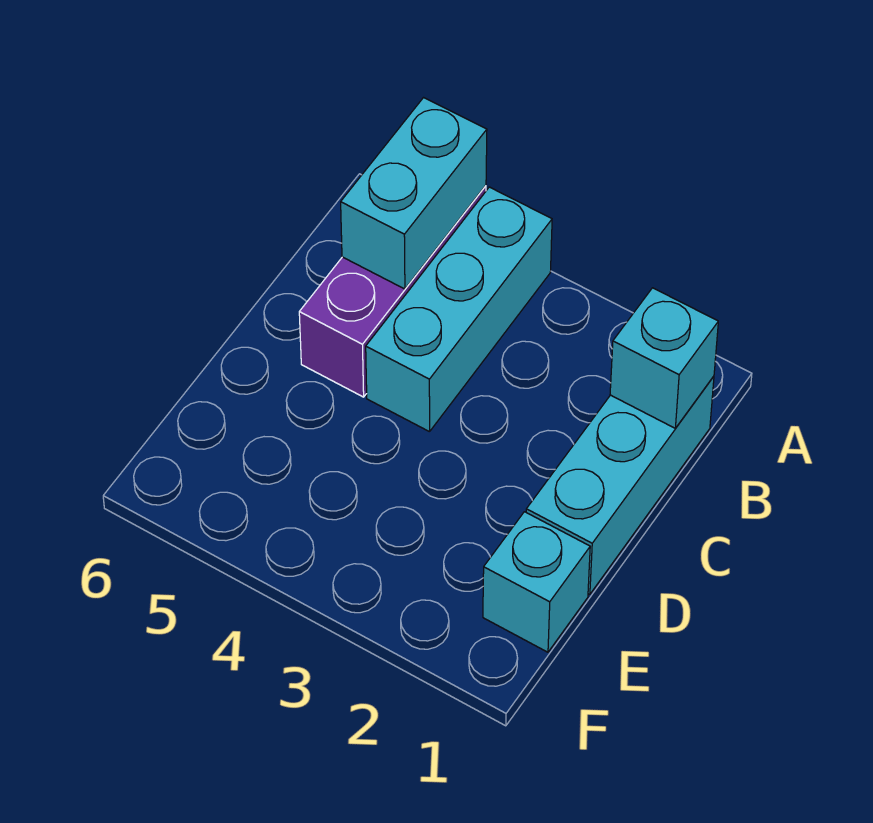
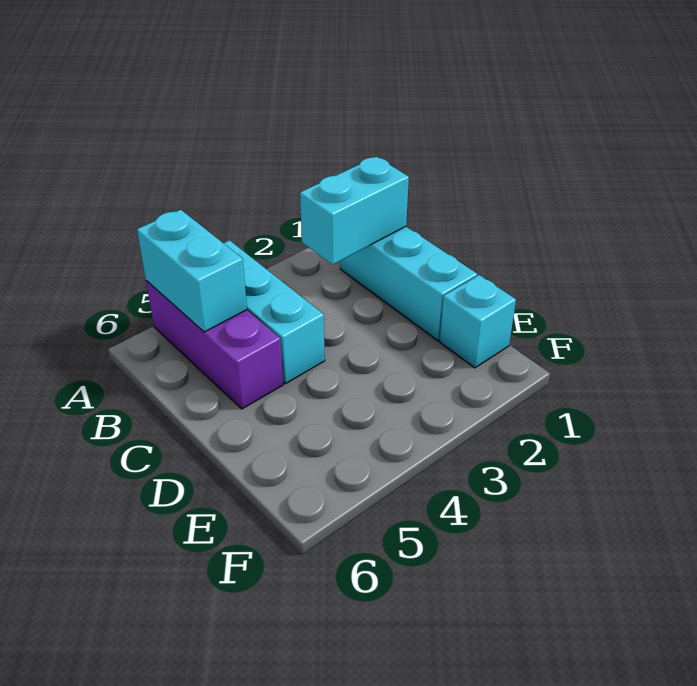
cyan brick B1 level 2 -> cyan brick B1:B2 level 2

